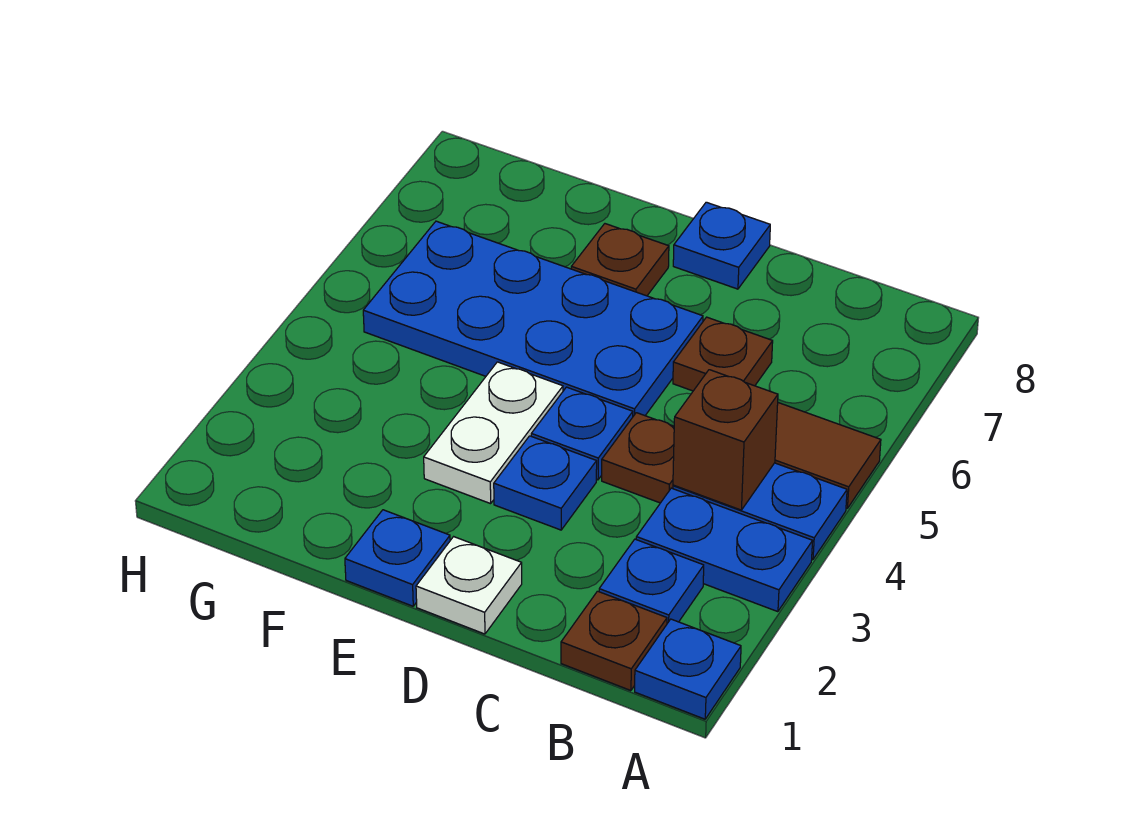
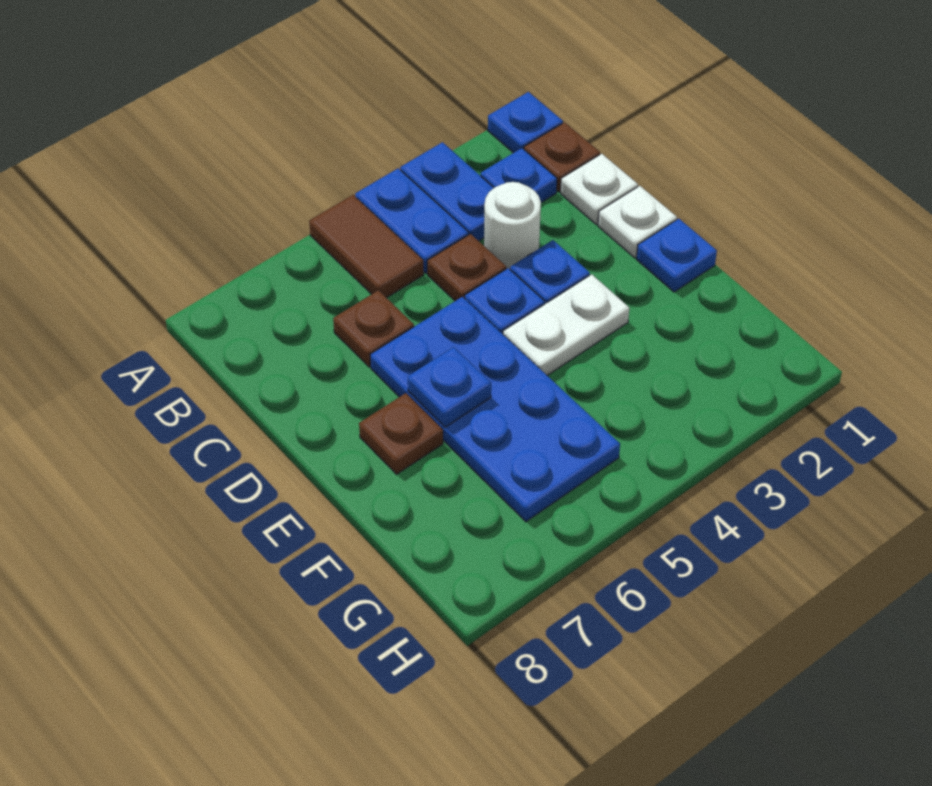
brown brick B4 level 2 -> none
none -> white plate C1 level 1
none -> white round brick C3 level 1
blue plate D8 level 1 -> blue plate E6 level 2

